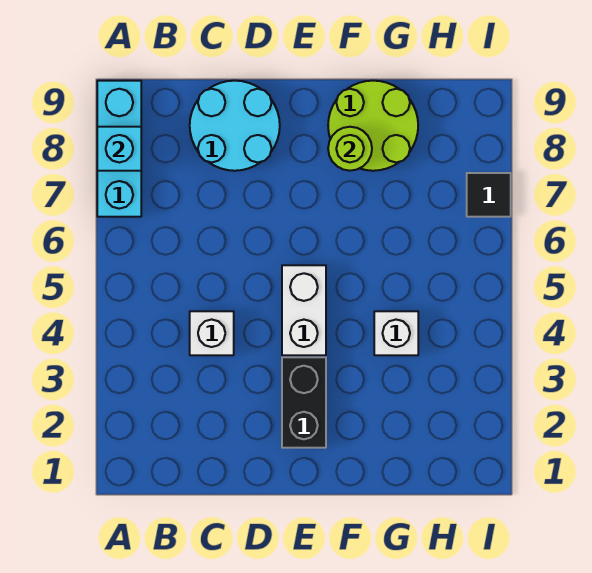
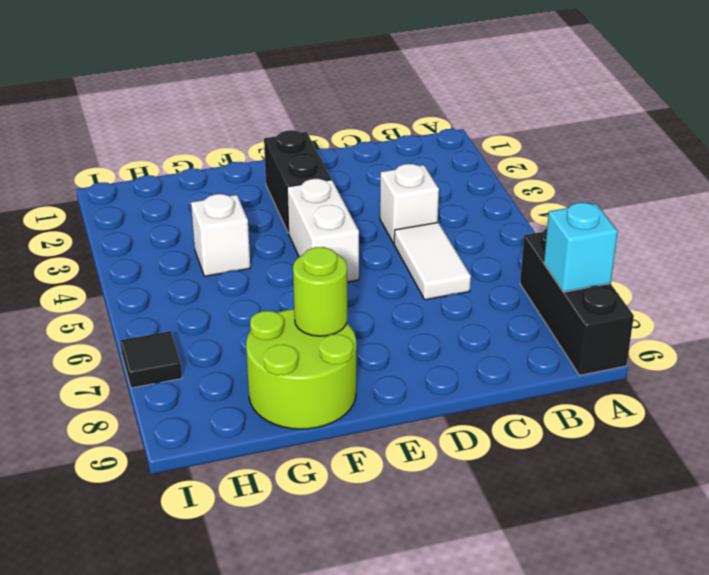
cyan brick A7:A9 level 1 -> black brick A7:A9 level 1
none -> white tile C5:C6 level 1
cyan round brick C8:D9 level 1 -> none

